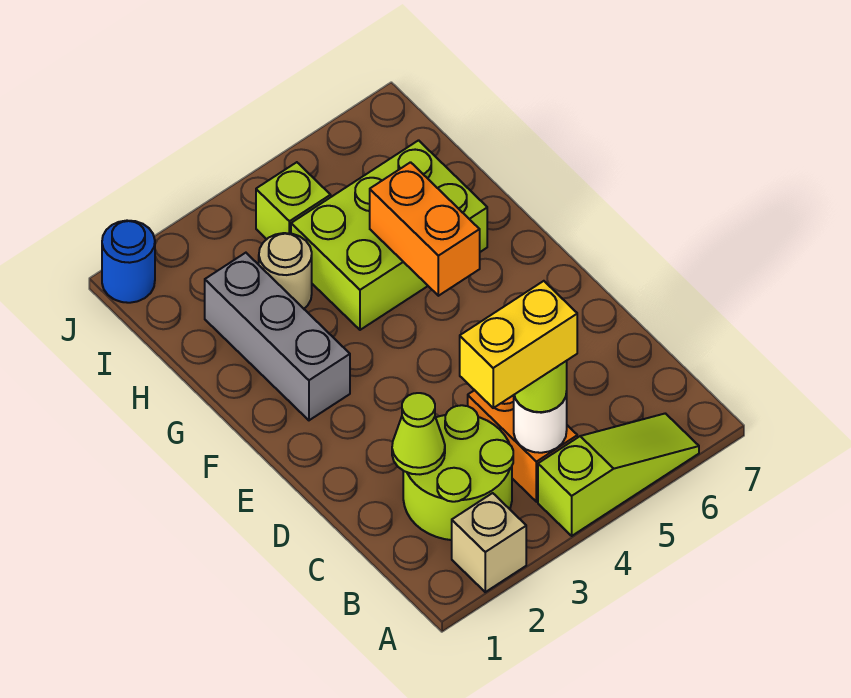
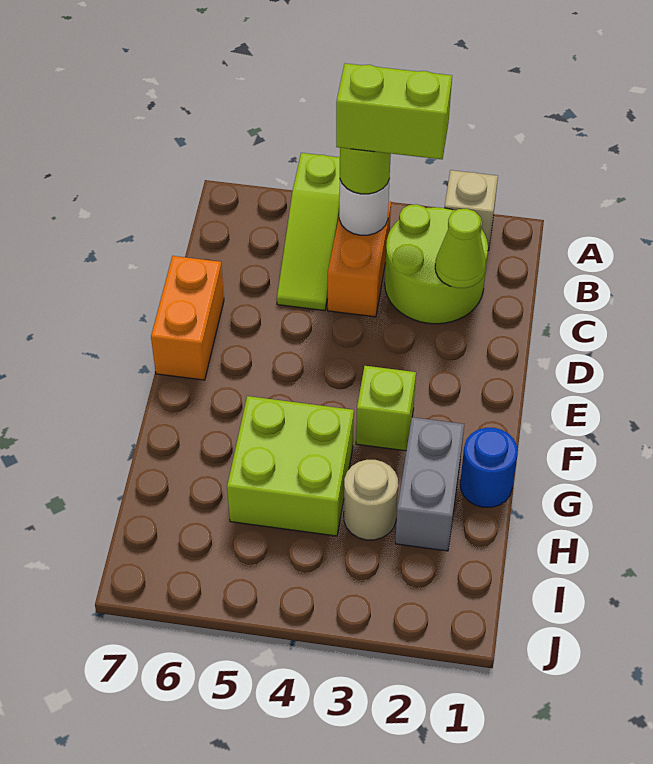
lime slope A4:A6 level 1 top 4 -> lime slope A5:C5 level 1 top A
yellow brick B3:B4 level 4 -> lime brick B3:B4 level 4
grey brick F2:H2 level 1 -> grey brick G2:H2 level 1
orange brick F5:G5 level 2 -> orange brick D7:E7 level 1
lime brick G4:H6 level 1 -> lime brick G4:H5 level 1
lime brick I4 level 1 -> lime brick F3 level 1
blue round brick J1 level 1 -> blue round brick G1 level 1

